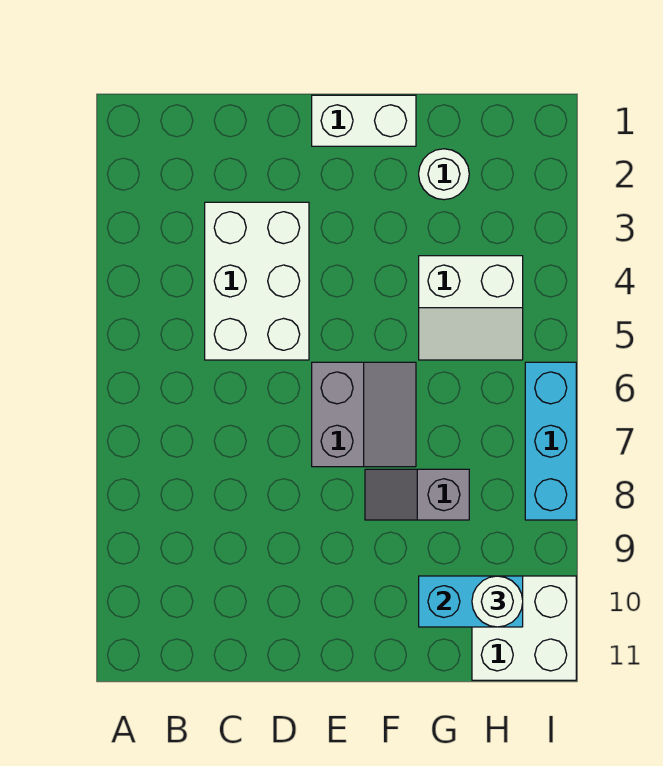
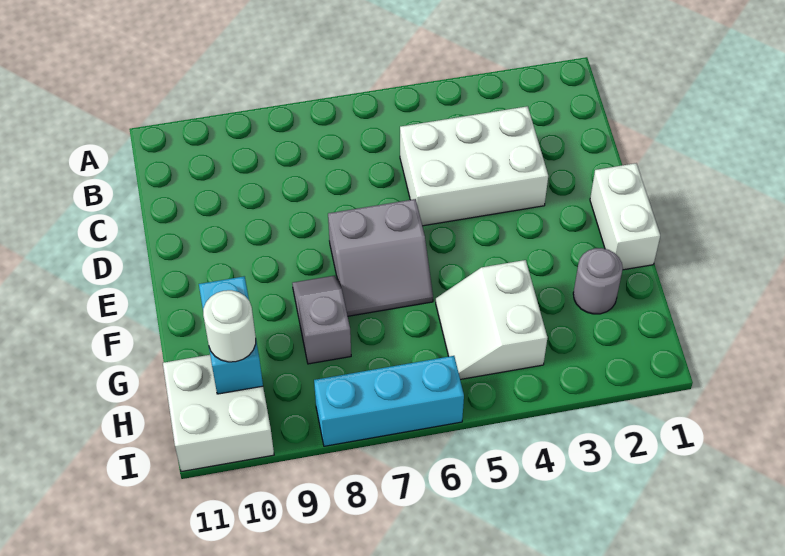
white round brick G2 level 1 -> grey round brick G2 level 1

